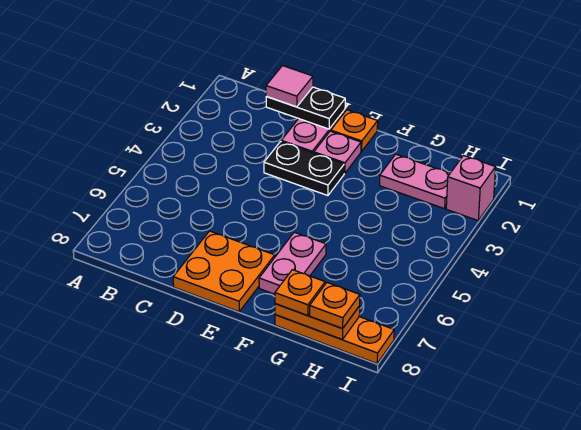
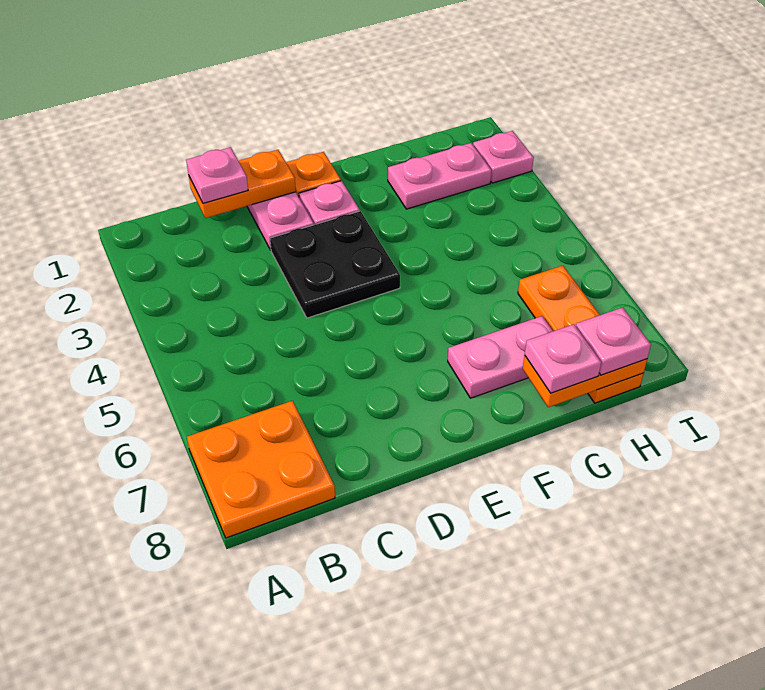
black plate C1:D1 level 2 -> orange plate C1:D1 level 2
pink tile C1 level 3 -> pink plate C1 level 3
black plate D3:E3 level 1 -> black plate D3:E4 level 1
orange plate D7:E8 level 1 -> orange plate A7:B8 level 1
pink plate F6:F7 level 1 -> pink plate F7:G7 level 1
orange plate G8:I8 level 1 -> orange plate H6:H8 level 1
orange plate G8 level 3 -> pink plate G8 level 3
orange plate H8 level 3 -> pink plate H8 level 3
pink brick I2 level 1 -> pink plate I2 level 1

